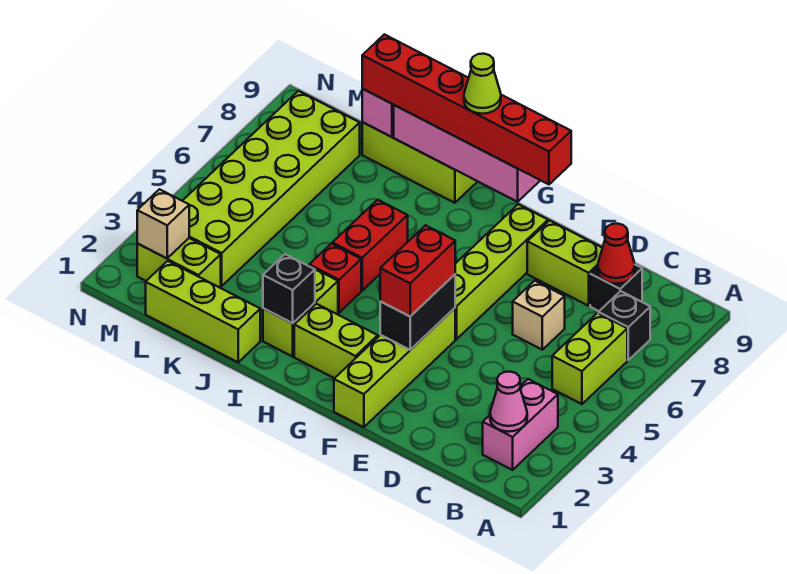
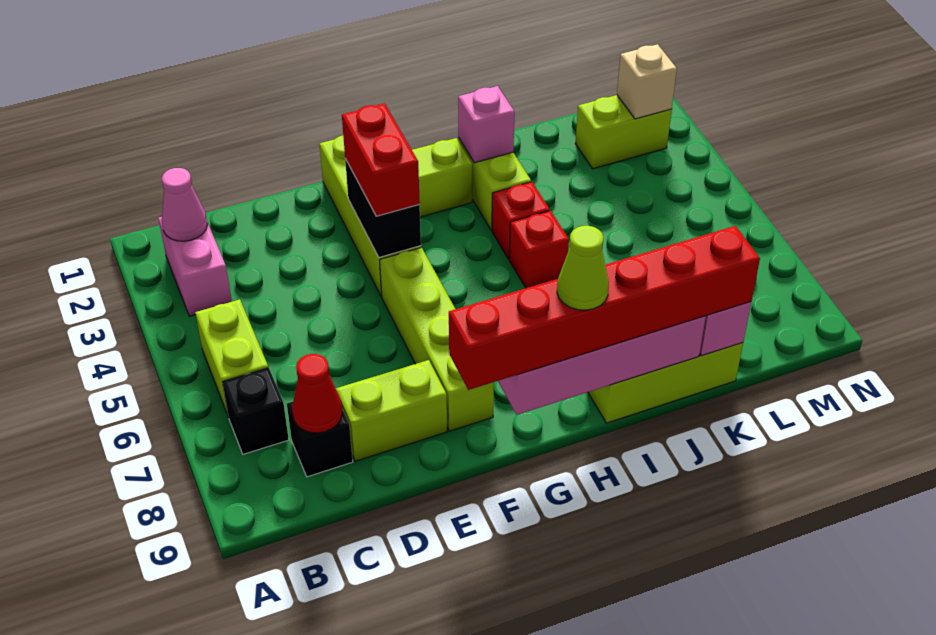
tan brick D6 level 1 -> none
black brick I2 level 2 -> pink brick I2 level 2
red brick I5:I6 level 1 -> red brick I5 level 1
lime brick J1:L1 level 1 -> none
lime brick L3:M8 level 1 -> none

